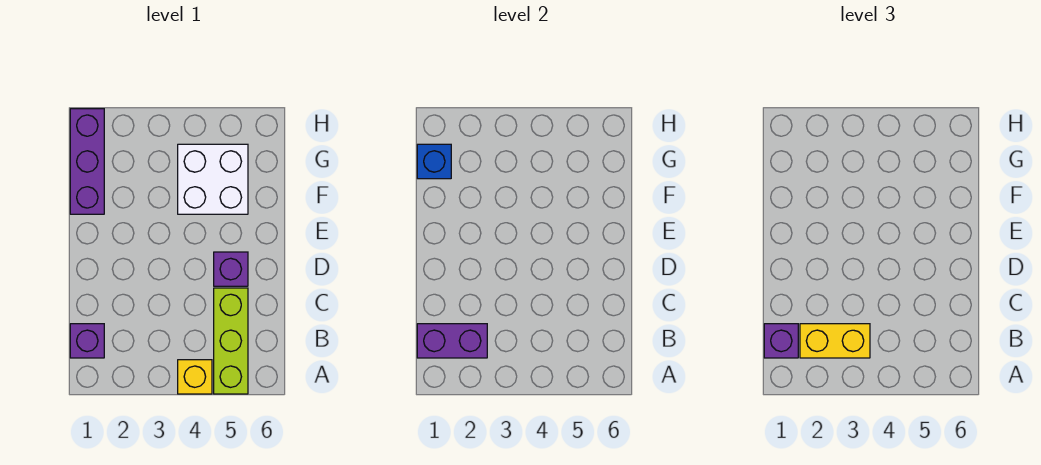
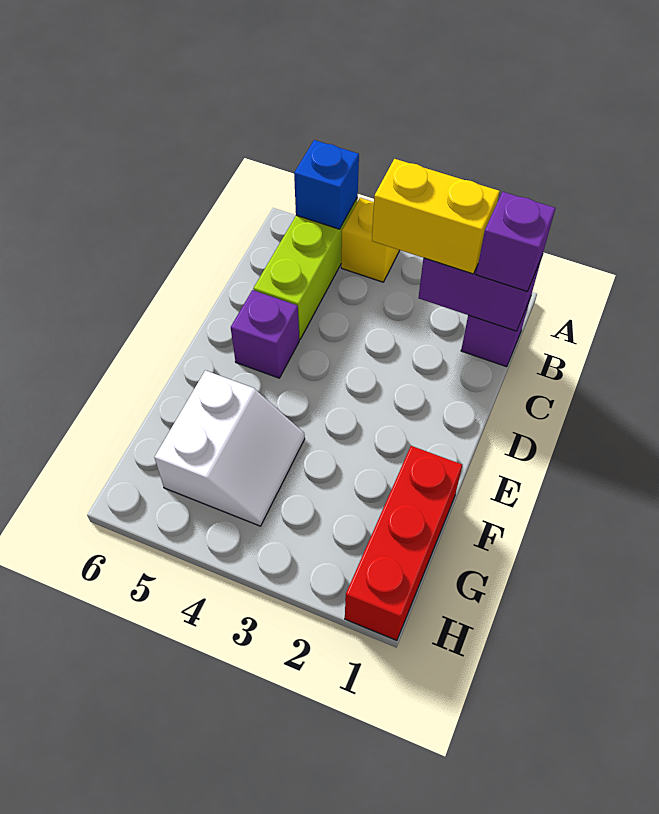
purple brick F1:H1 level 1 -> red brick F1:H1 level 1
white brick F4:G5 level 1 -> white slope F4:G5 level 1 top 5
blue brick G1 level 2 -> blue brick A5 level 2

